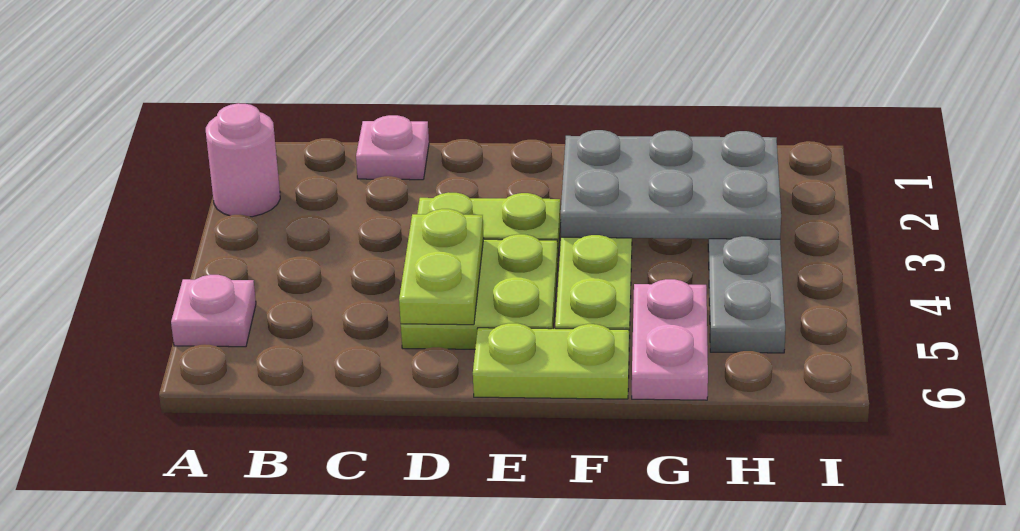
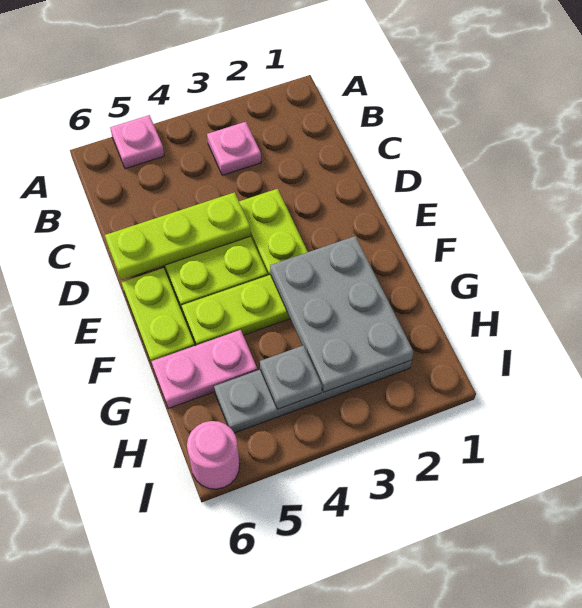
pink round brick A2 level 1 -> pink round brick I6 level 1
pink plate C1 level 1 -> pink plate B3 level 1
lime plate D4:D5 level 2 -> lime plate D4:D6 level 2
none -> grey plate H4 level 2

